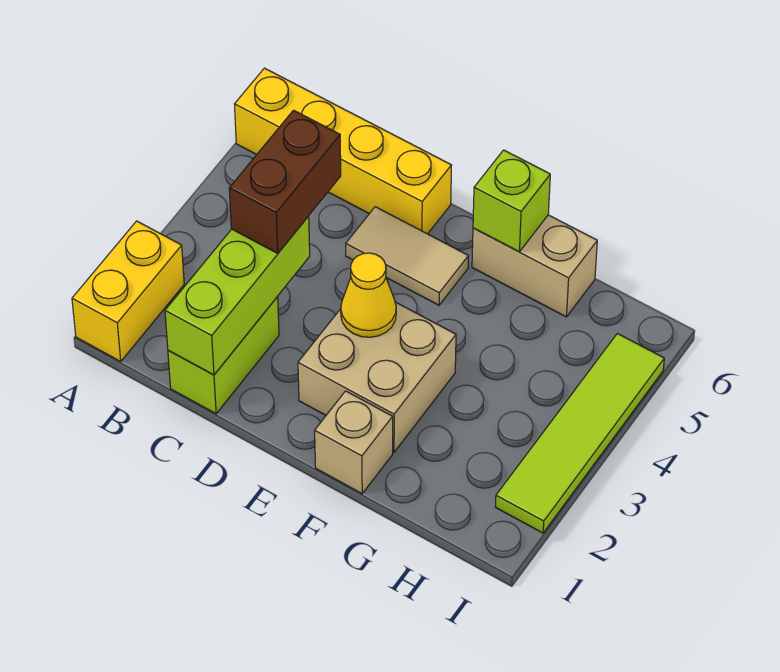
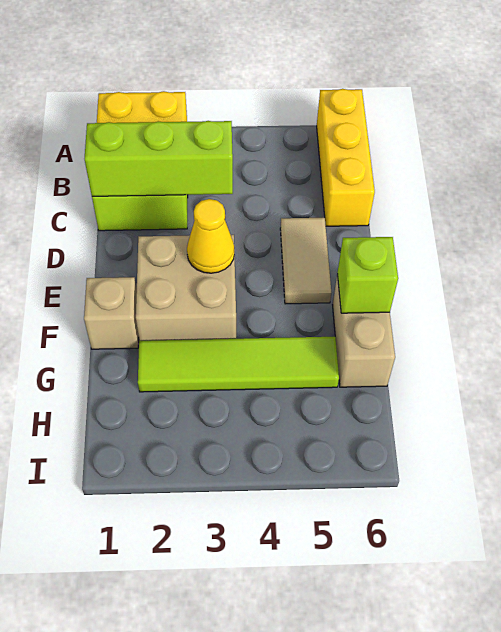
yellow brick A6:D6 level 1 -> yellow brick A6:C6 level 1
brown brick C3:C4 level 3 -> none
lime tile I2:I5 level 1 -> lime tile G2:G5 level 1

